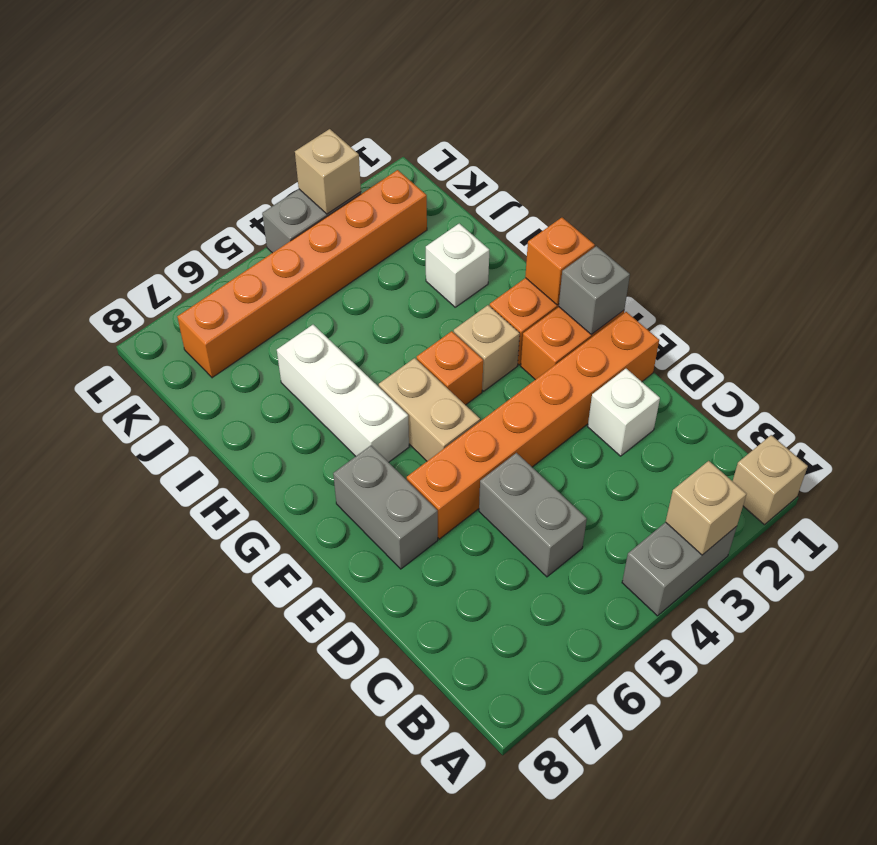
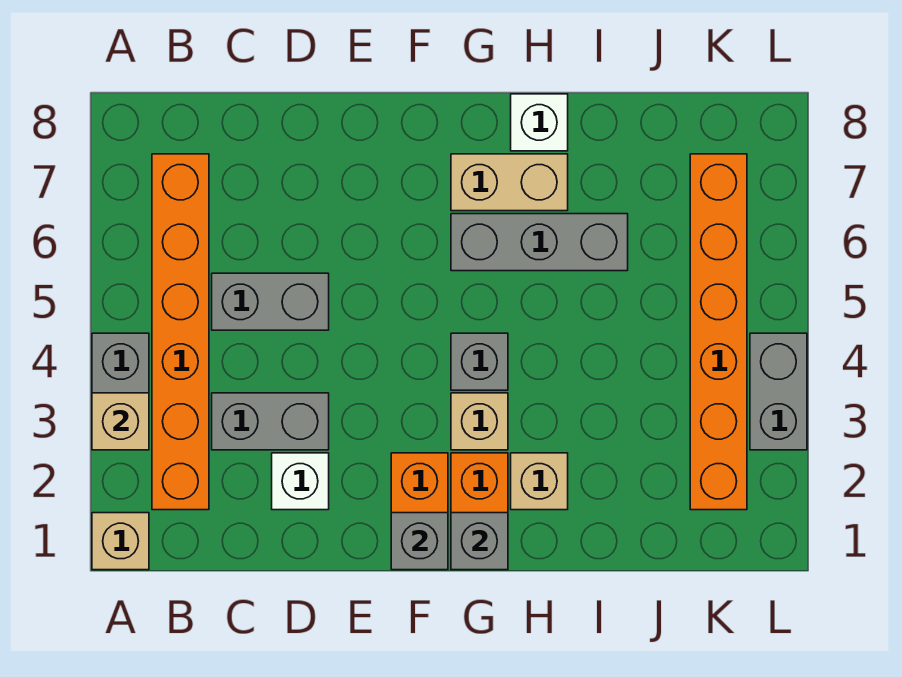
orange brick E1:E6 level 1 -> orange brick B2:B7 level 1
grey brick E7:F7 level 1 -> grey brick C3:D3 level 1
tan brick F5:G5 level 1 -> tan brick G7:H7 level 1
orange brick G1 level 2 -> grey brick G1 level 2
orange brick G4 level 1 -> grey brick G4 level 1
white brick G6:I6 level 1 -> grey brick G6:I6 level 1
white brick I2 level 1 -> white brick H8 level 1
tan brick L3 level 2 -> tan brick H2 level 1

